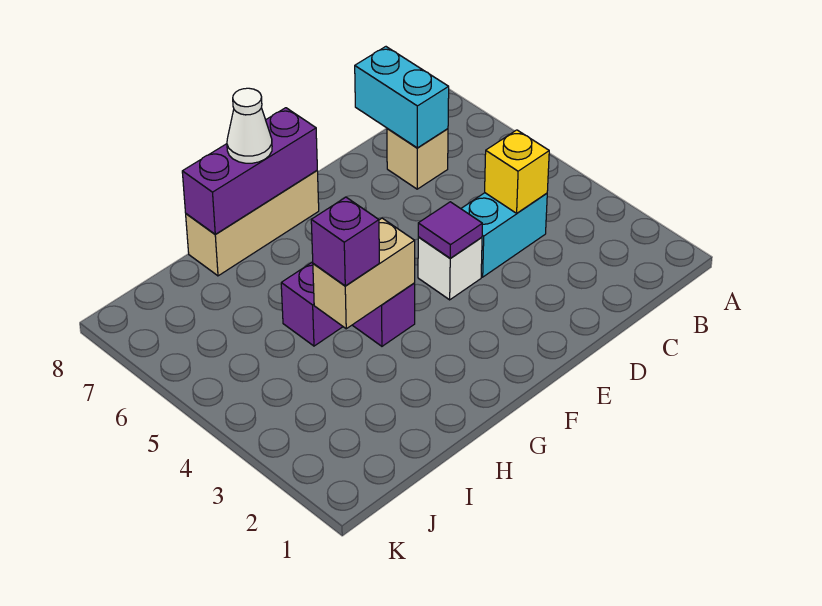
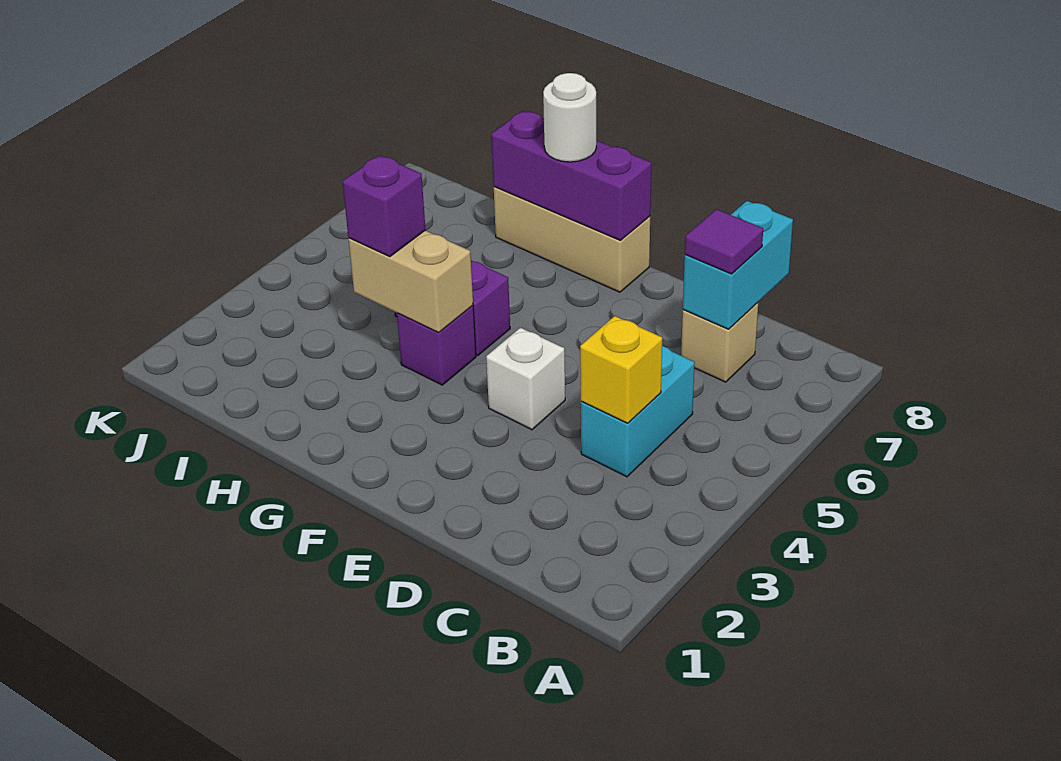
cyan brick C4:D4 level 1 -> cyan brick C4:C5 level 1
purple tile E4 level 2 -> purple tile C7 level 3
white cone G8 level 3 -> white round brick G8 level 3

